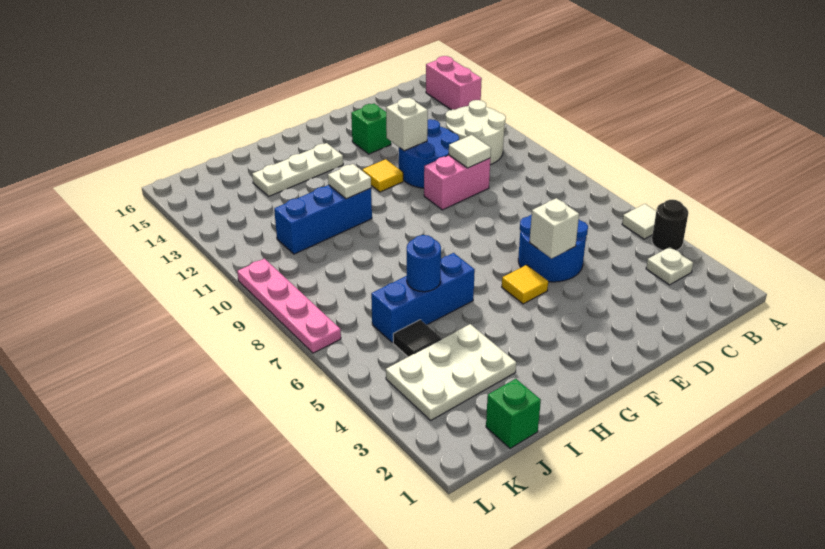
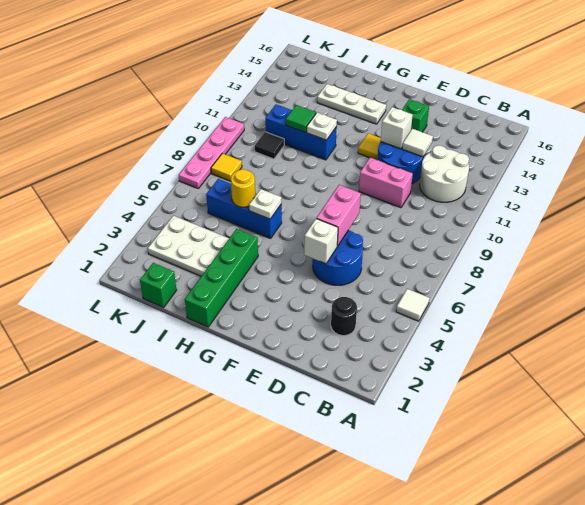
black round brick A4 level 1 -> black round brick C3 level 1
pink brick A14:A15 level 1 -> pink brick E6:E7 level 2
white plate B3 level 1 -> white plate H6 level 2
white tile D10 level 2 -> white tile D12 level 2
yellow tile F5 level 1 -> yellow tile K8 level 1
none -> green brick H1:H4 level 1
blue round brick I6 level 2 -> yellow round brick I6 level 2
none -> green tile I11 level 2
black tile J5 level 1 -> black tile J10 level 1

